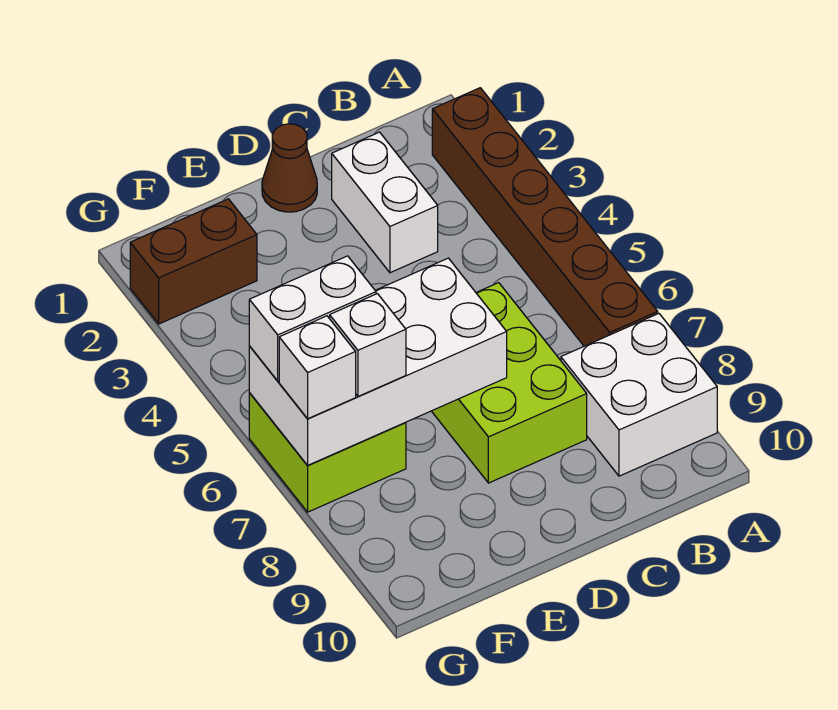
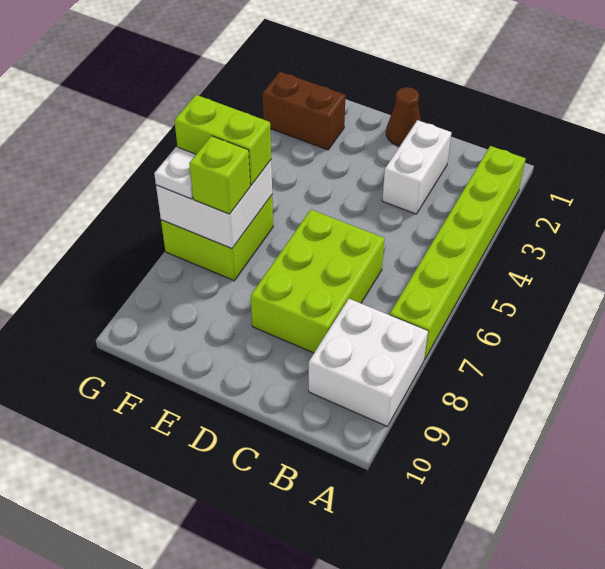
brown brick A2:A7 level 1 -> lime brick A2:A7 level 1
white brick D6:G7 level 2 -> white brick F6:G7 level 2
white brick F6:G6 level 3 -> lime brick F6:G6 level 3
white brick F7 level 3 -> lime brick F7 level 3
white brick G7 level 3 -> white plate G7 level 3

